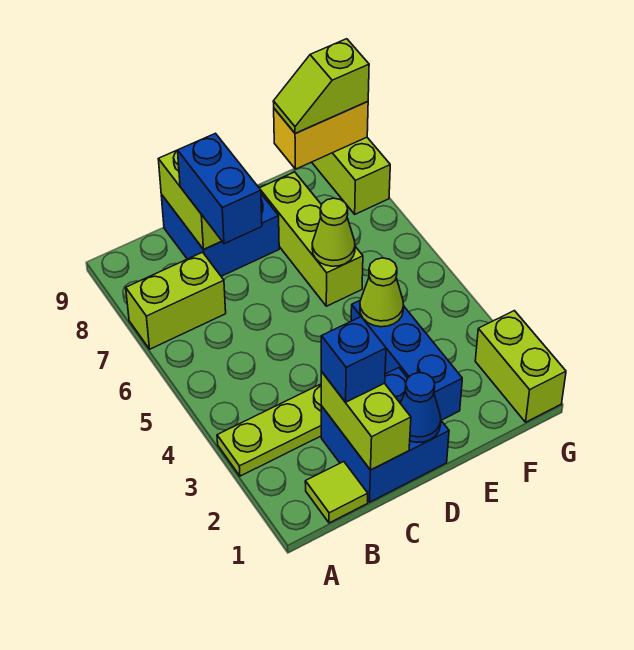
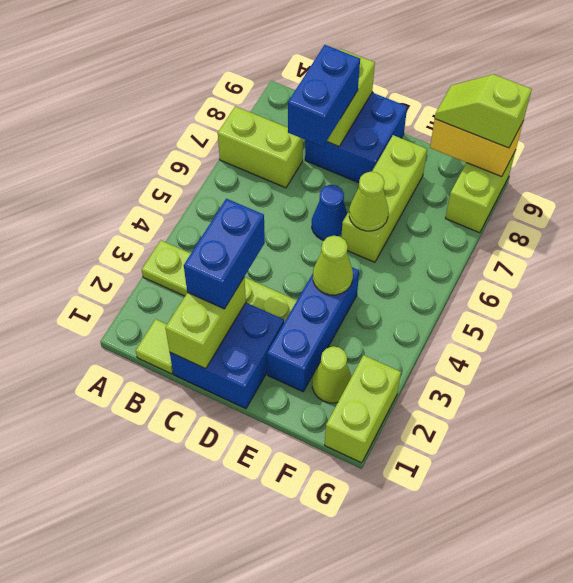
blue brick C2 level 3 -> blue brick C2:C3 level 3
blue cone D1 level 2 -> blue cone D6 level 1
none -> lime cone F2 level 1

